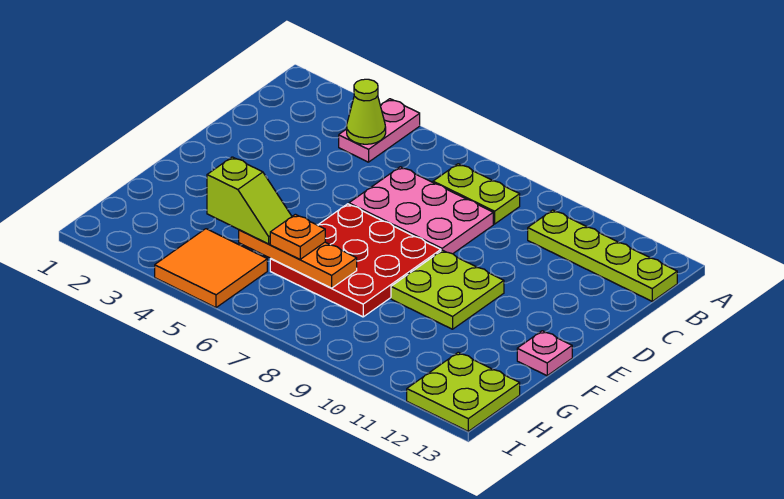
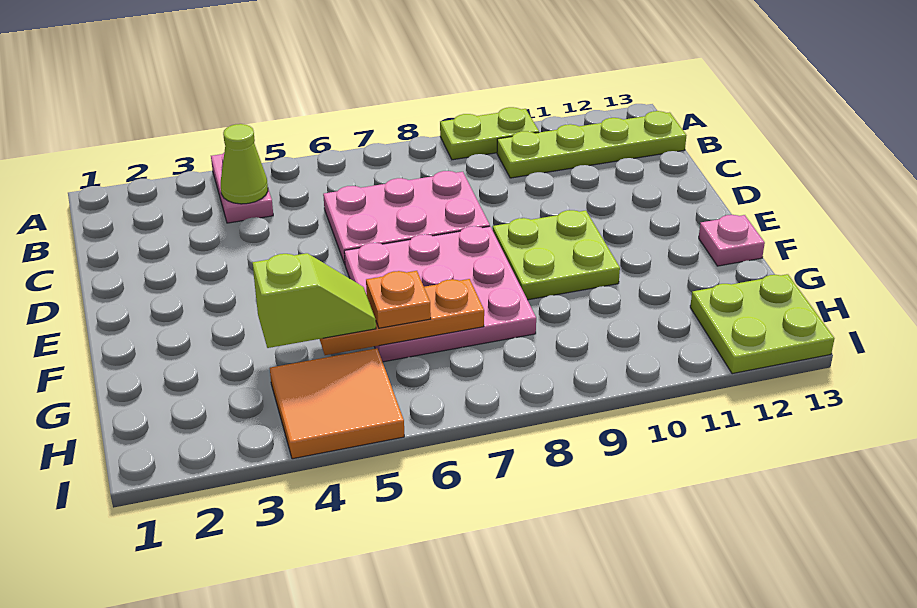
lime plate B7:B8 level 1 -> lime plate A9:A10 level 1
red plate E6:G8 level 1 -> pink plate E6:G8 level 1

